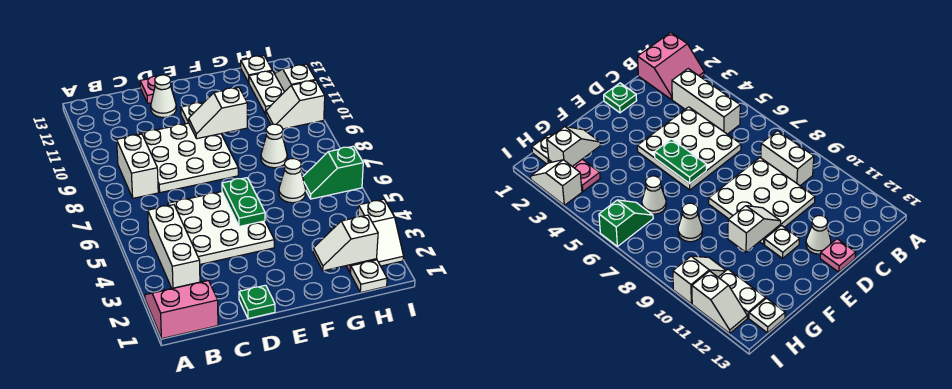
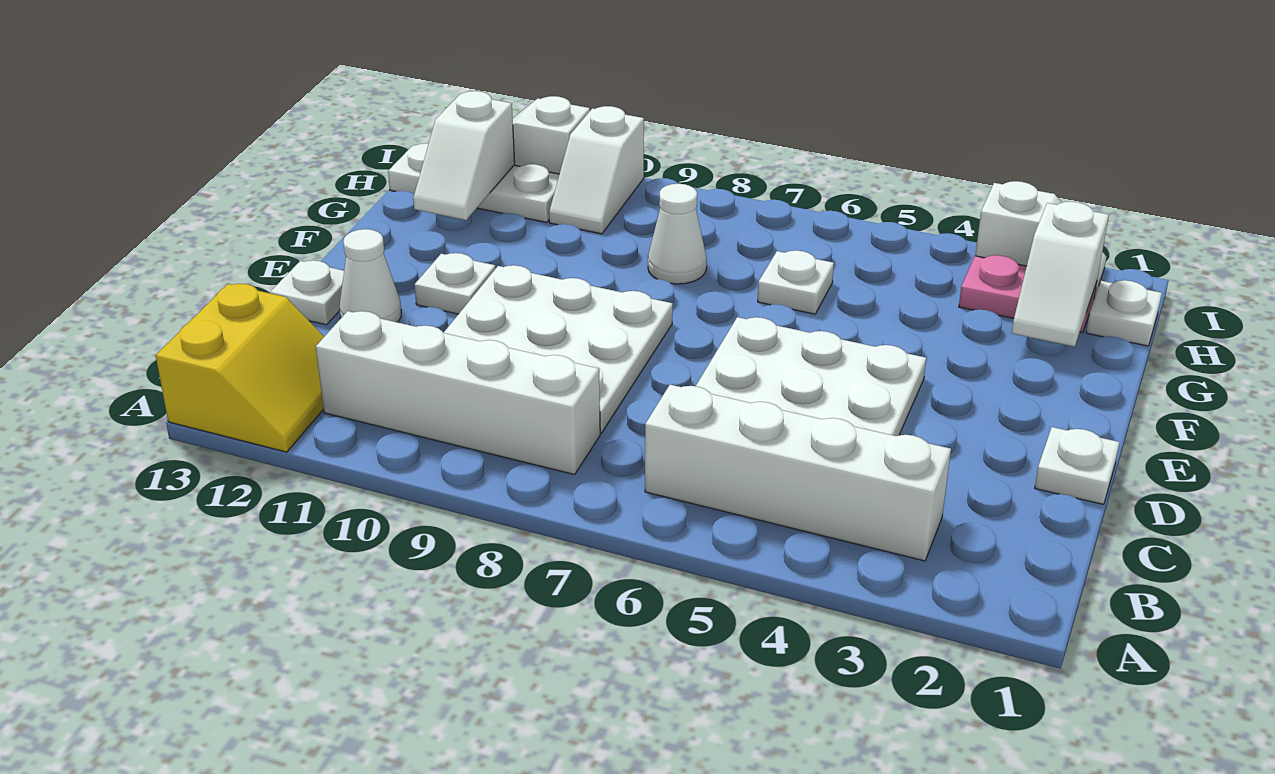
pink slope A1:B2 level 1 top 1 -> none
none -> yellow slope A12:B13 level 1 top 13
white brick B3:B5 level 1 -> white brick B3:B6 level 1
white brick B8:B9 level 1 -> white brick B8:B11 level 1
green plate D1 level 1 -> white plate D1 level 1
pink plate D13 level 1 -> white plate D13 level 1
green plate E5:E6 level 2 -> none
white slope E10:F10 level 2 top F -> white slope G12:H12 level 2 top H
white cone G6 level 1 -> white plate G6 level 1
green slope H6:I6 level 1 top I -> none

